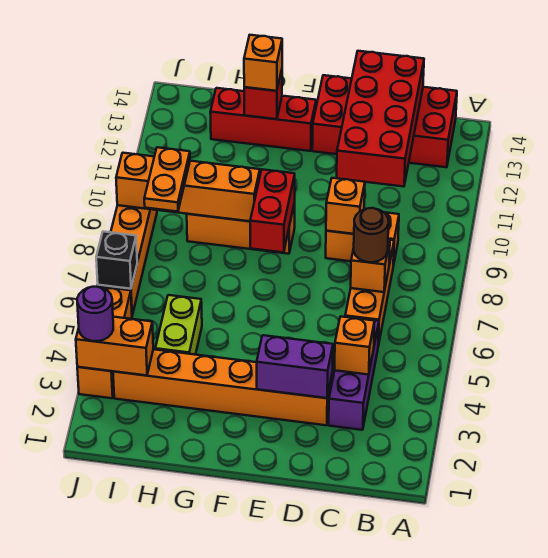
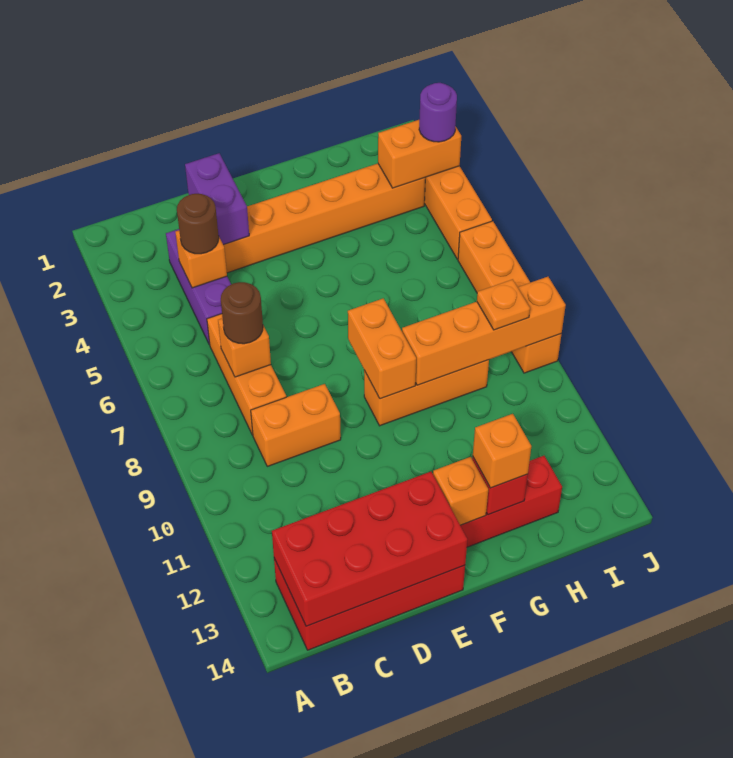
none -> brown round brick C4 level 3
red brick C11:D14 level 2 -> red brick B13:E14 level 2
purple brick D3:E3 level 2 -> purple brick D2:D3 level 2
orange brick D9 level 2 -> orange brick F13 level 2
red brick F8:F9 level 2 -> orange brick F8:F9 level 2
lime brick H4:H5 level 1 -> none
orange plate I8:I9 level 3 -> orange plate I9 level 3
black brick J6 level 2 -> none

